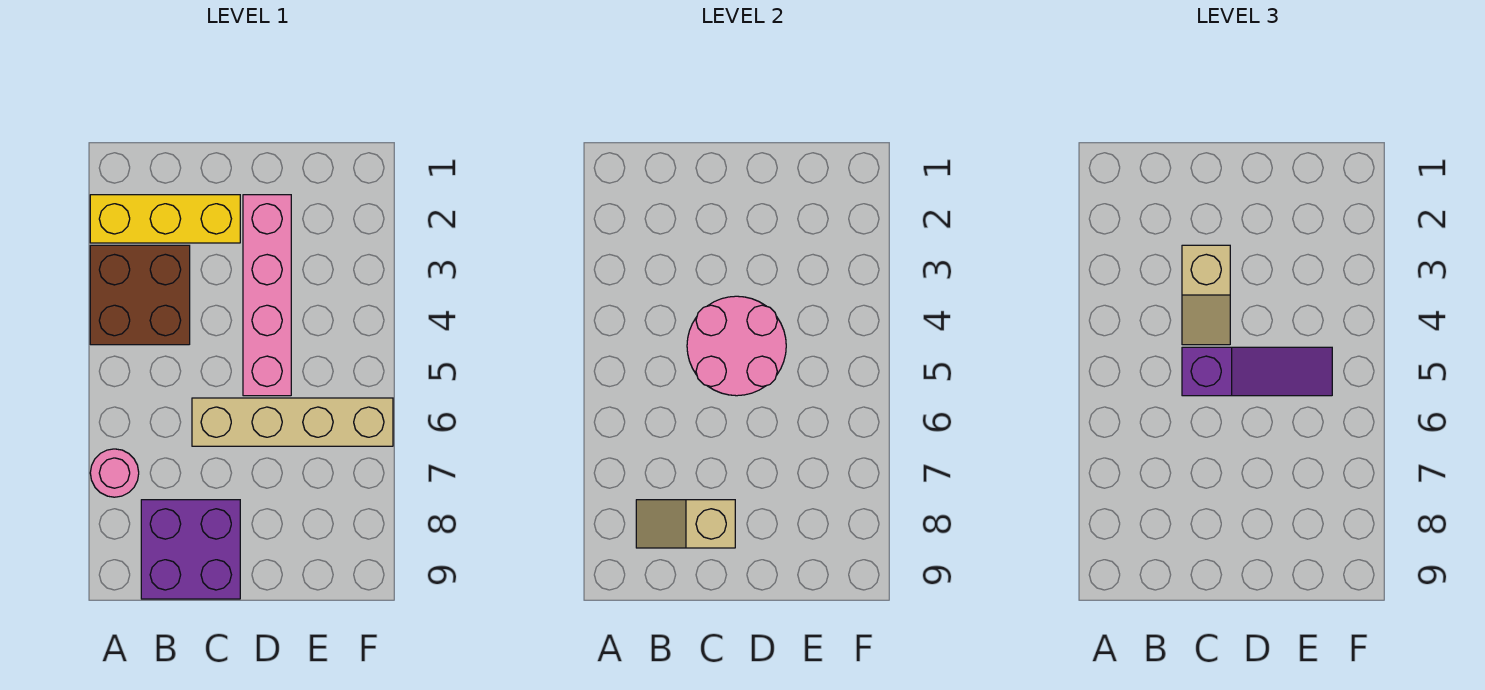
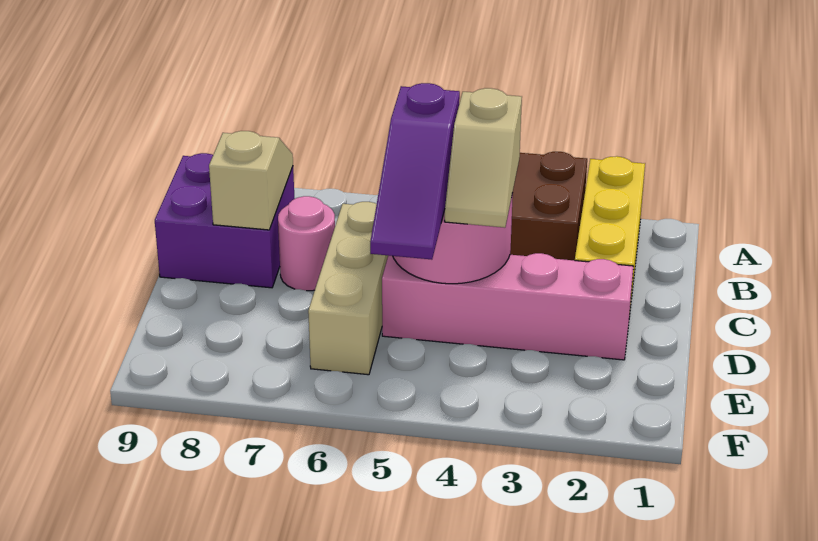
pink round brick A7 level 1 -> pink round brick C7 level 1
tan slope C3:C4 level 3 top 3 -> tan slope C4:D4 level 3 top C
tan brick C6:F6 level 1 -> tan brick C6:E6 level 1

